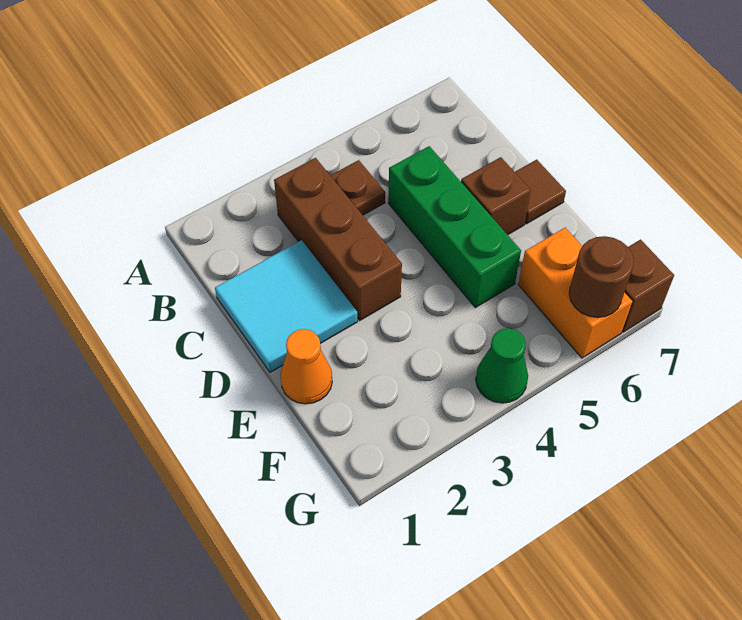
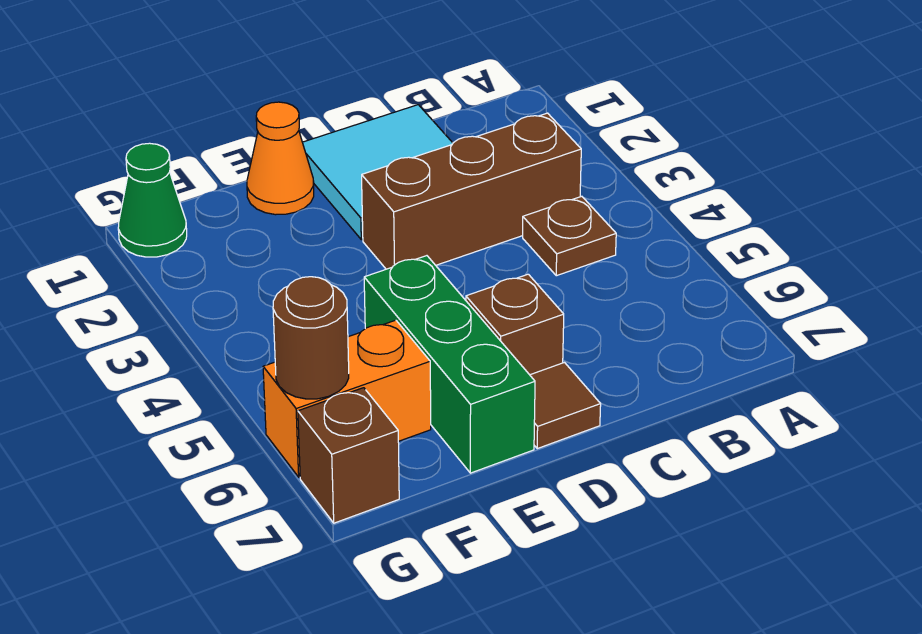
green brick C5:E5 level 1 -> green brick E5:E7 level 1
green cone G4 level 1 -> green cone G1 level 1

